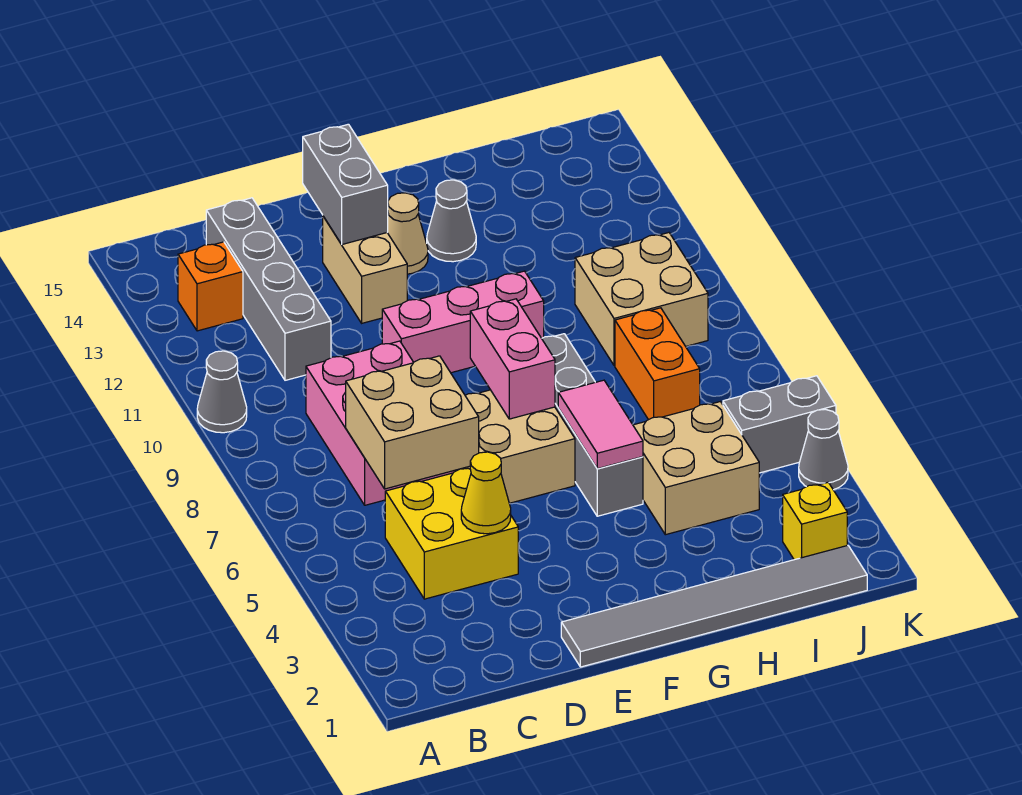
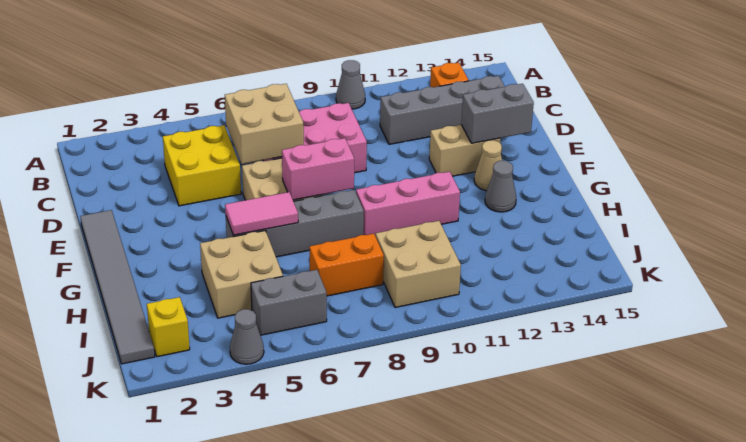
yellow cone D4 level 2 -> none
pink brick E10:G10 level 1 -> pink brick G9:G11 level 1
grey brick J5:K5 level 1 -> grey brick J5:J6 level 1

